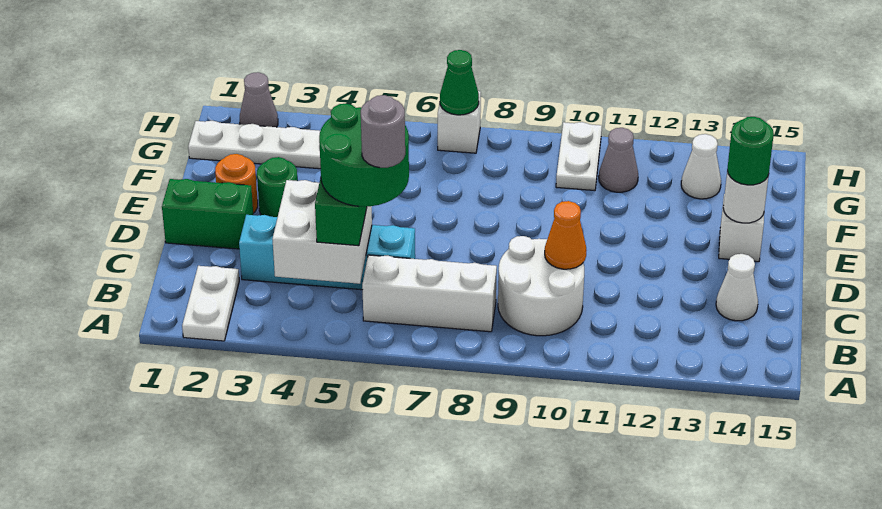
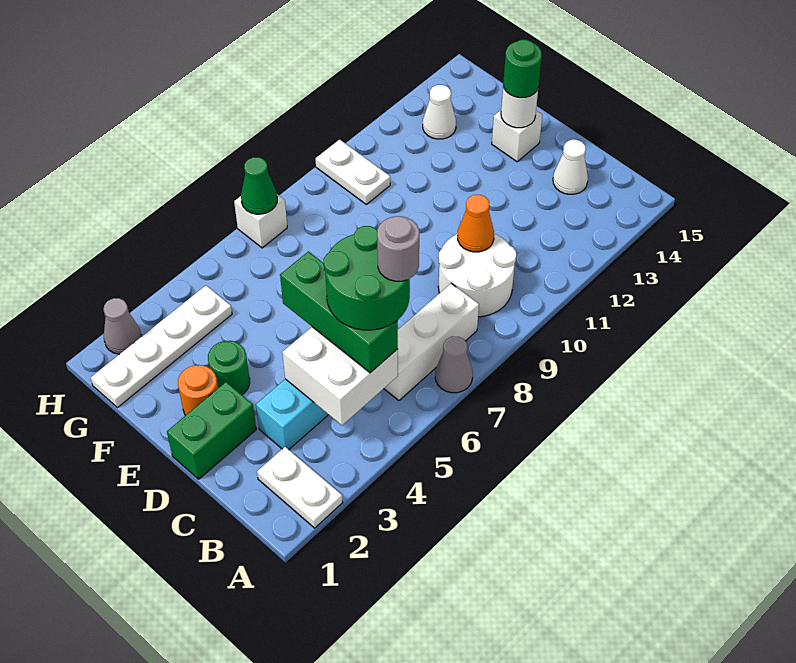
grey cone G11 level 1 -> grey cone A7 level 1

